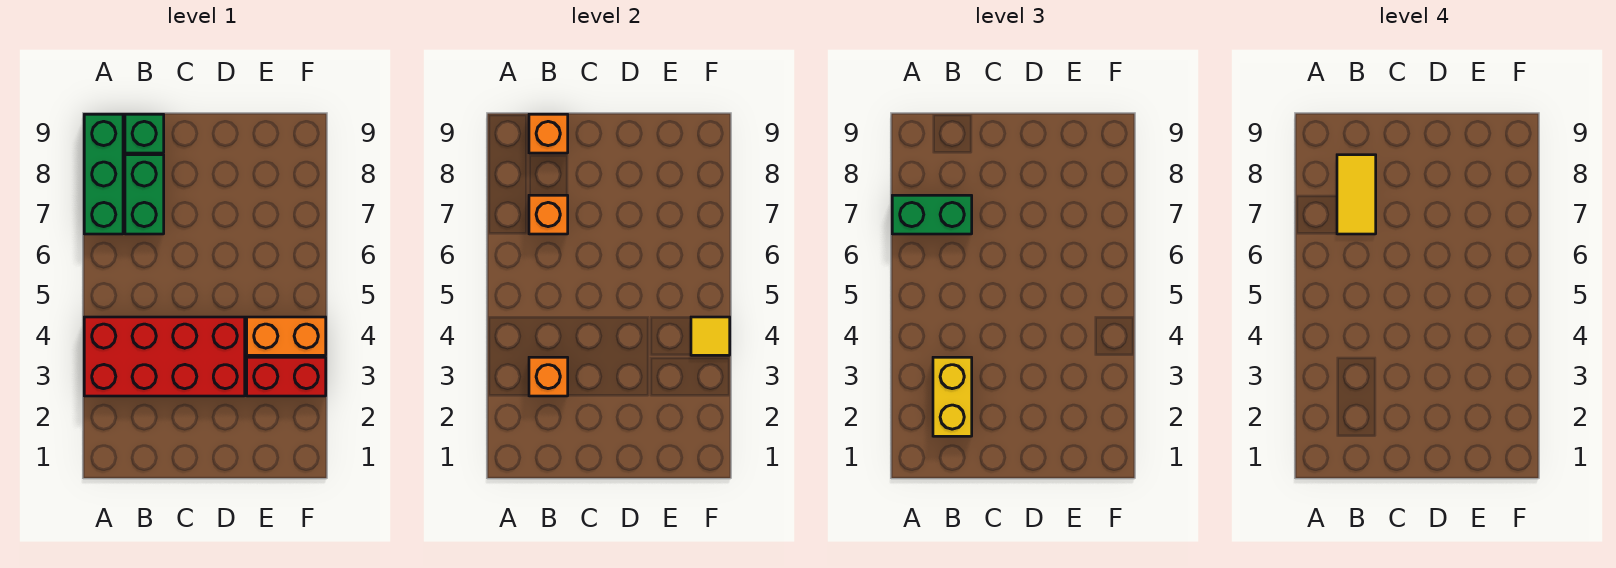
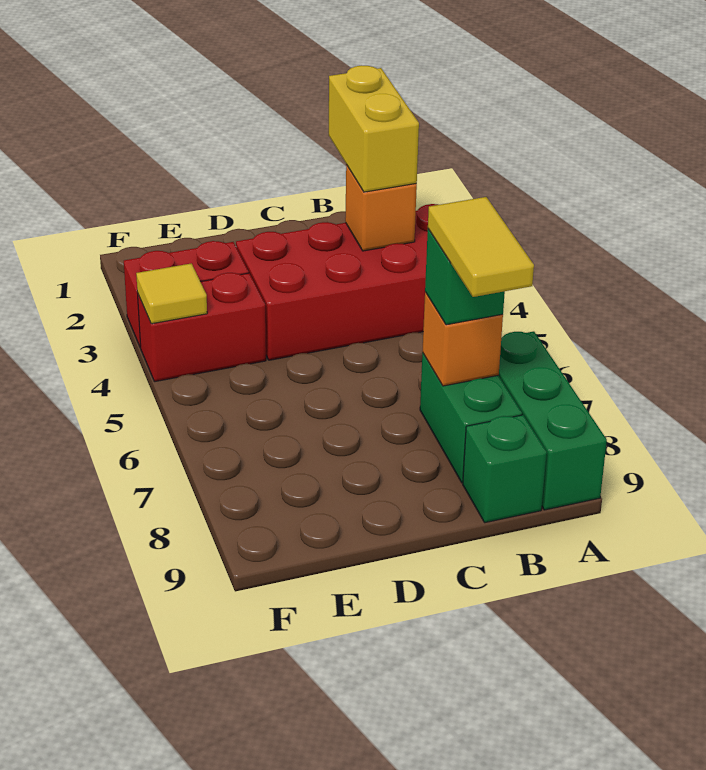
green brick A7:B7 level 3 -> green brick B7 level 3
orange brick B9 level 2 -> none
orange brick E4:F4 level 1 -> red brick E4:F4 level 1

